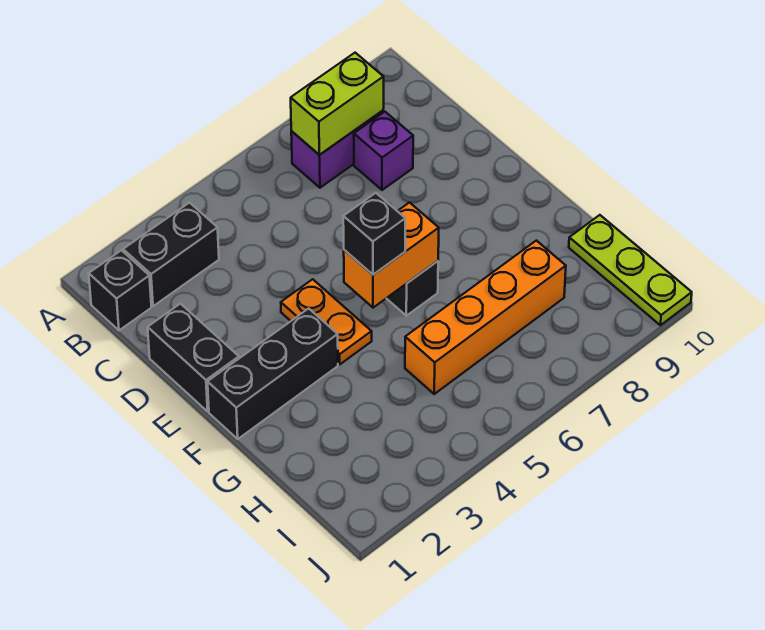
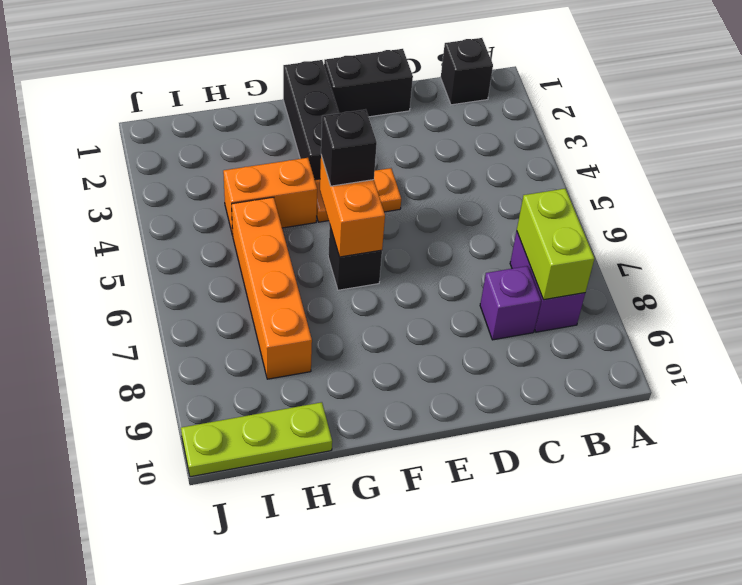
black brick B2:B3 level 1 -> none
none -> orange brick G4:H4 level 1

